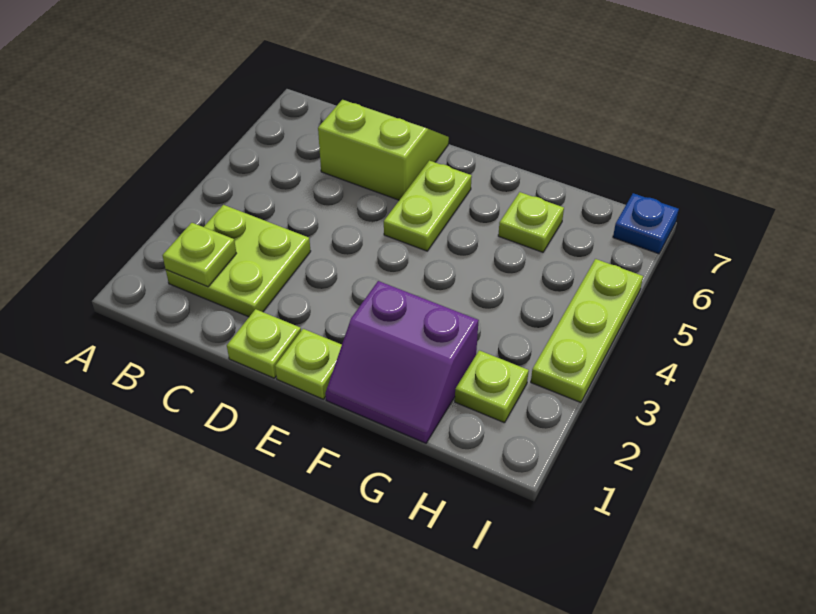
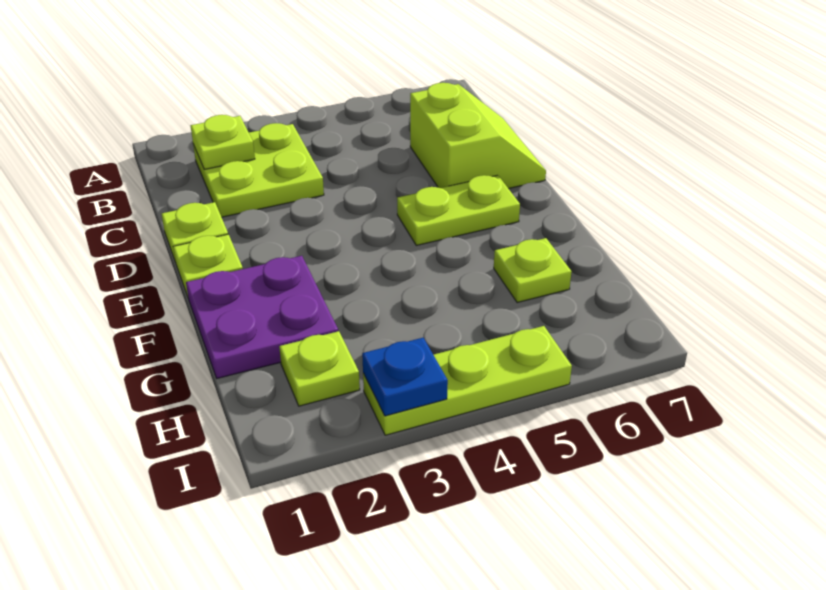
purple slope F1:G2 level 1 top 2 -> purple plate F1:G2 level 1
blue plate I7 level 1 -> blue plate I3 level 2

